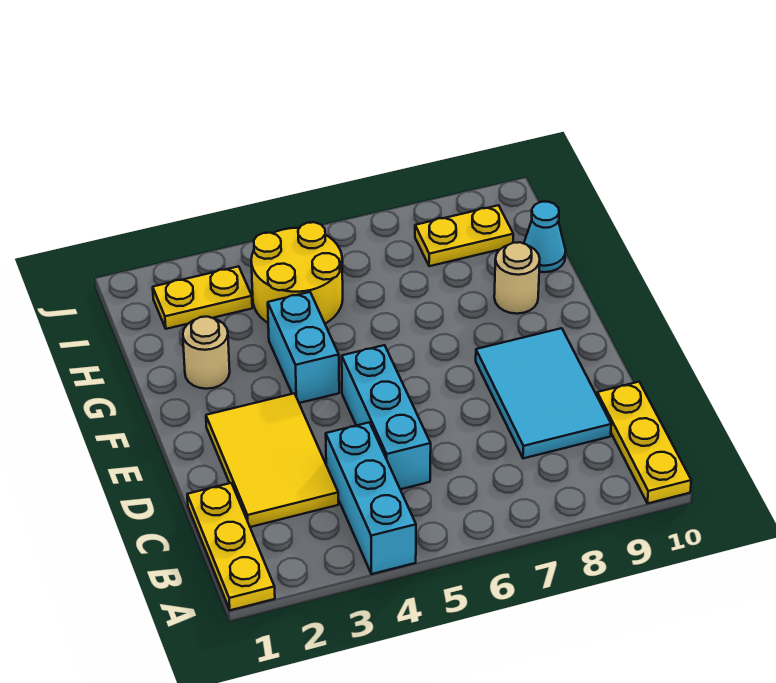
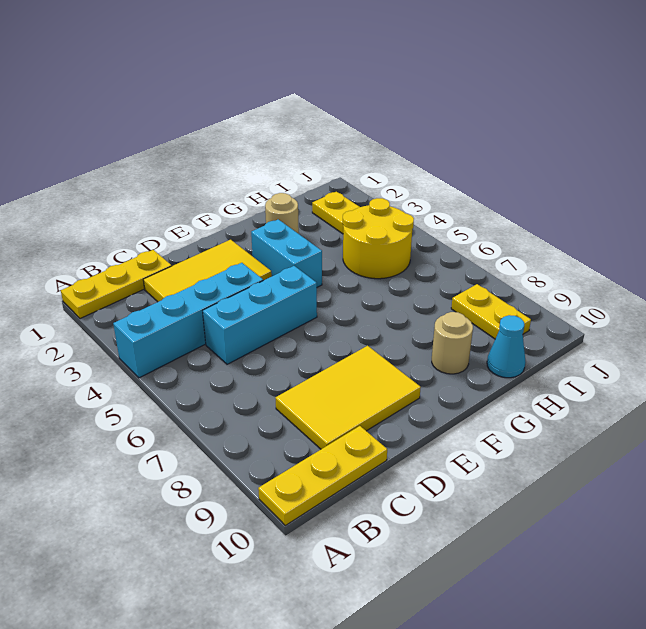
cyan brick A4:C4 level 1 -> cyan brick A4:D4 level 1
cyan tile C8:E9 level 1 -> yellow tile C8:E9 level 1
cyan brick F4:G4 level 1 -> cyan brick F3:F4 level 1

